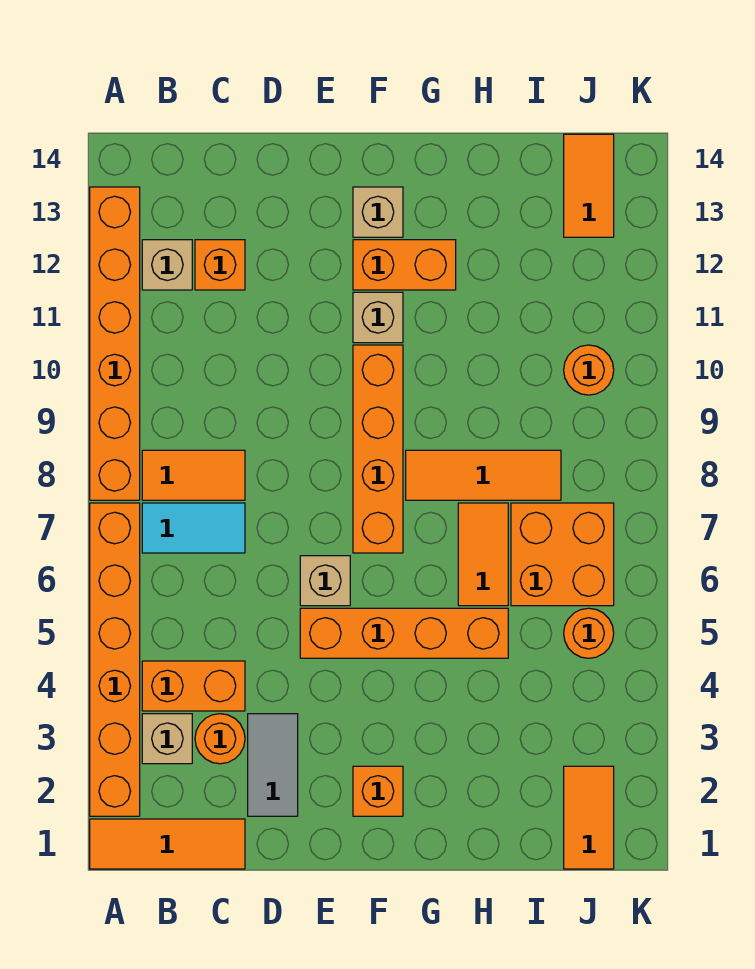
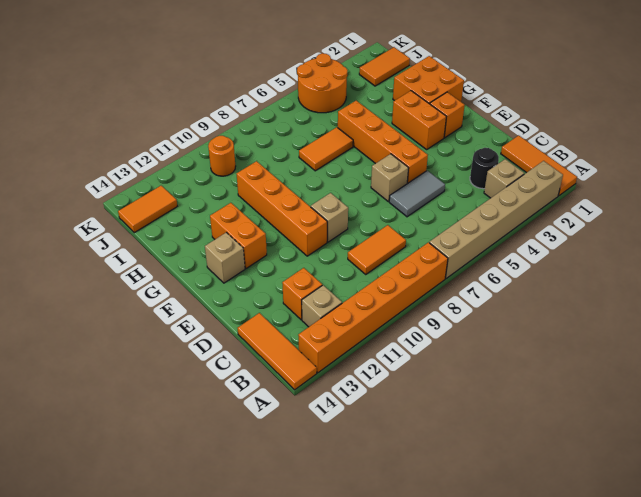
orange brick A2:A7 level 1 -> tan brick A2:A7 level 1
orange brick B4:C4 level 1 -> orange brick F3:G3 level 1
cyan tile B7:C7 level 1 -> none
orange tile B8:C8 level 1 -> orange tile C8:C9 level 1
orange round brick C3 level 1 -> black round brick C3 level 1
grey tile D2:D3 level 1 -> grey tile D5:D6 level 1
orange brick F7:F10 level 1 -> orange brick E10:H10 level 1
tan brick F11 level 1 -> tan brick E9 level 1
orange tile G8:I8 level 1 -> orange tile A14:C14 level 1
orange brick I6:J7 level 1 -> orange brick G1:H2 level 1
orange round brick J5 level 1 -> orange round brick J4:K5 level 1

